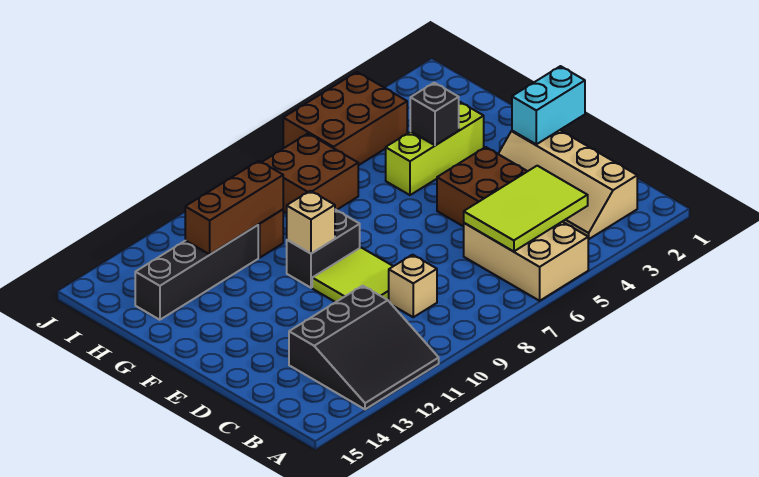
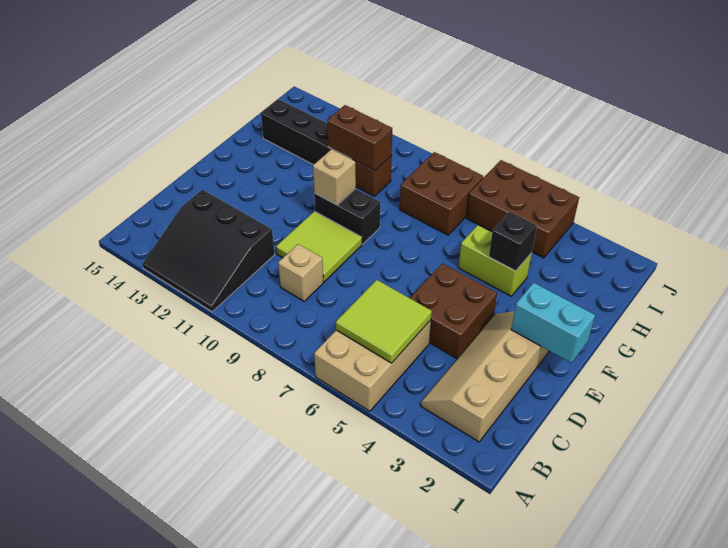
lime tile B4:C6 level 2 -> lime tile B5:C6 level 2
lime brick G3:G5 level 1 -> lime brick G4:G5 level 1
brown brick H10:H12 level 2 -> brown brick H10:H11 level 2

